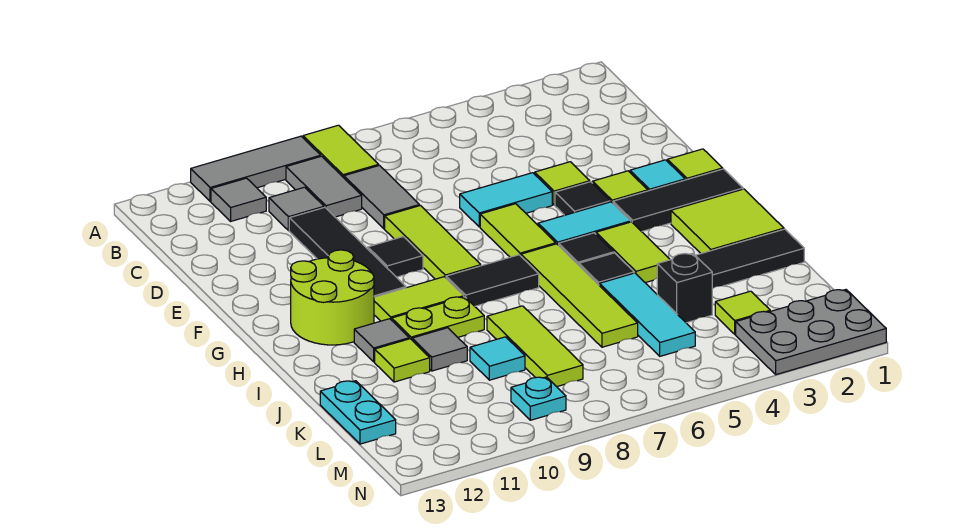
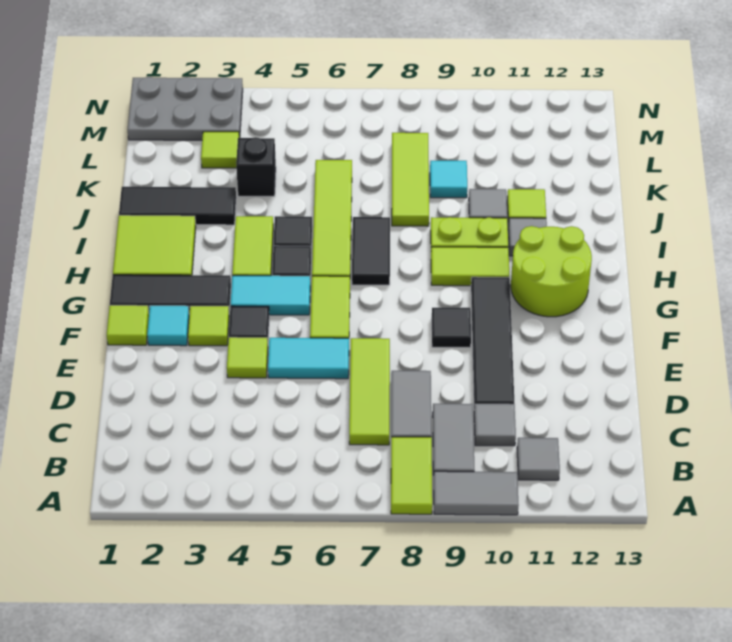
grey tile A9:A11 level 1 -> grey tile A9:A10 level 1
lime tile E8:G8 level 1 -> lime tile C7:E7 level 1
black tile H7:H8 level 1 -> black tile H7:I7 level 1
cyan tile J5:L5 level 1 -> none
cyan plate K13:L13 level 1 -> none
cyan plate M9 level 1 -> none

